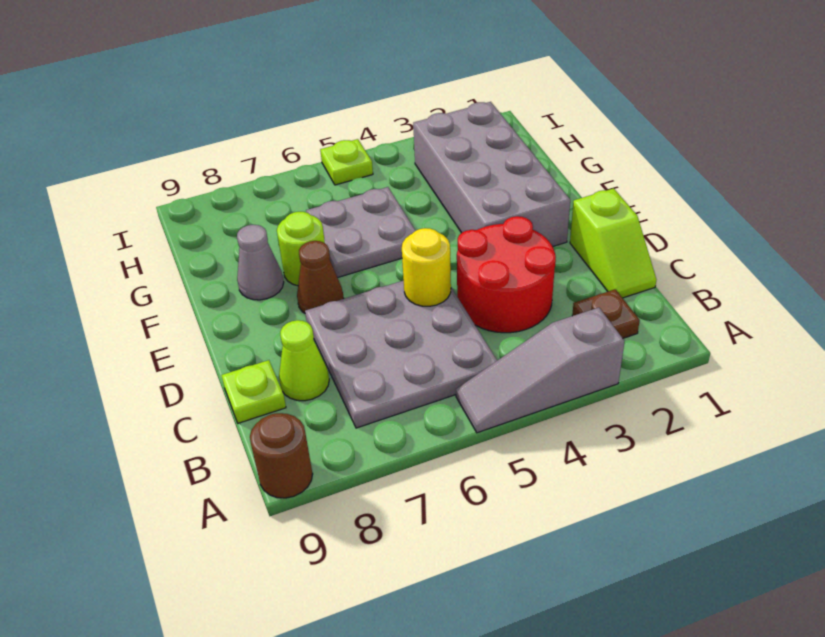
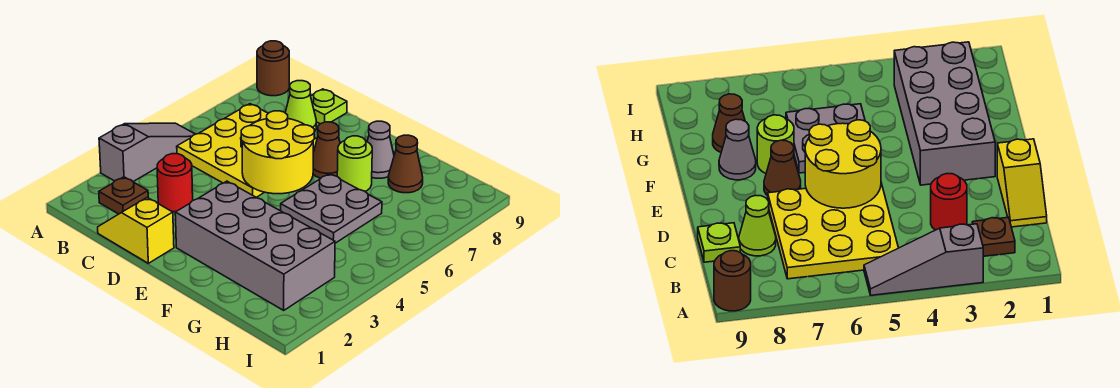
grey plate B5:D7 level 1 -> yellow plate B5:D7 level 1
lime slope C1:D1 level 1 top D -> yellow slope C1:D1 level 1 top D
red round brick C3:D4 level 1 -> red round brick C3 level 1
yellow round brick D5 level 2 -> yellow round brick D5:E6 level 2
none -> brown cone G8 level 1
lime plate I5 level 1 -> none

